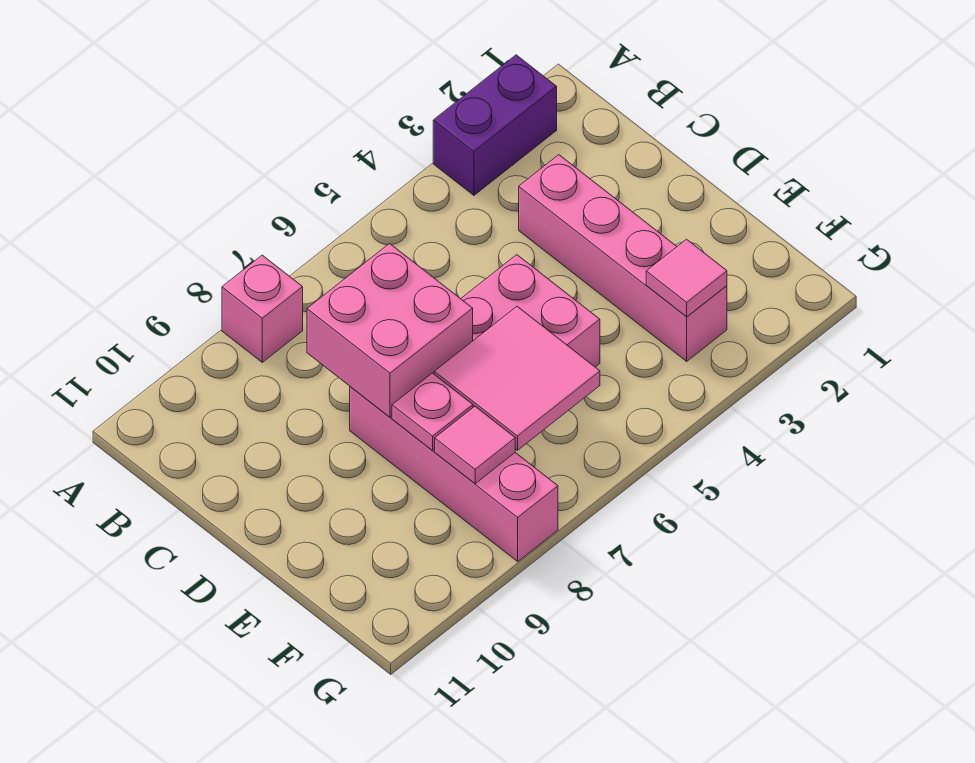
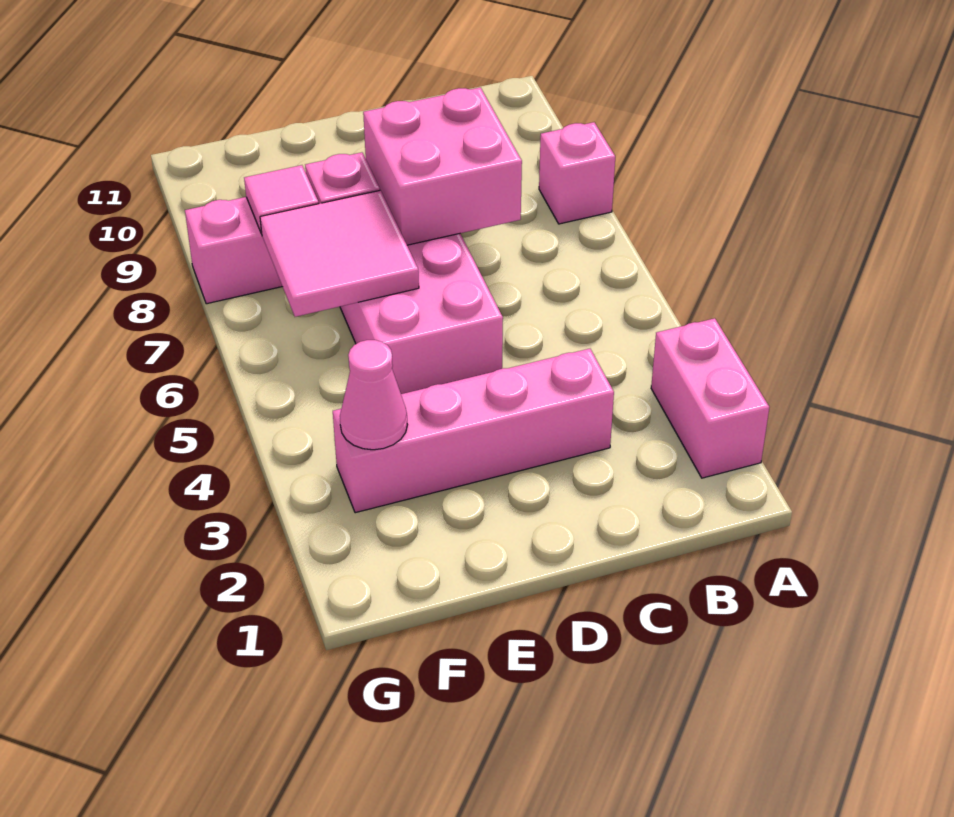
purple brick A2:A3 level 1 -> pink brick A2:A3 level 1
pink tile F3 level 2 -> pink cone F3 level 2

